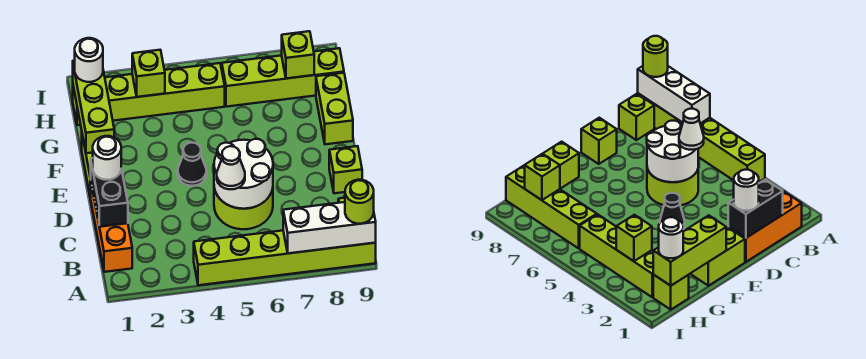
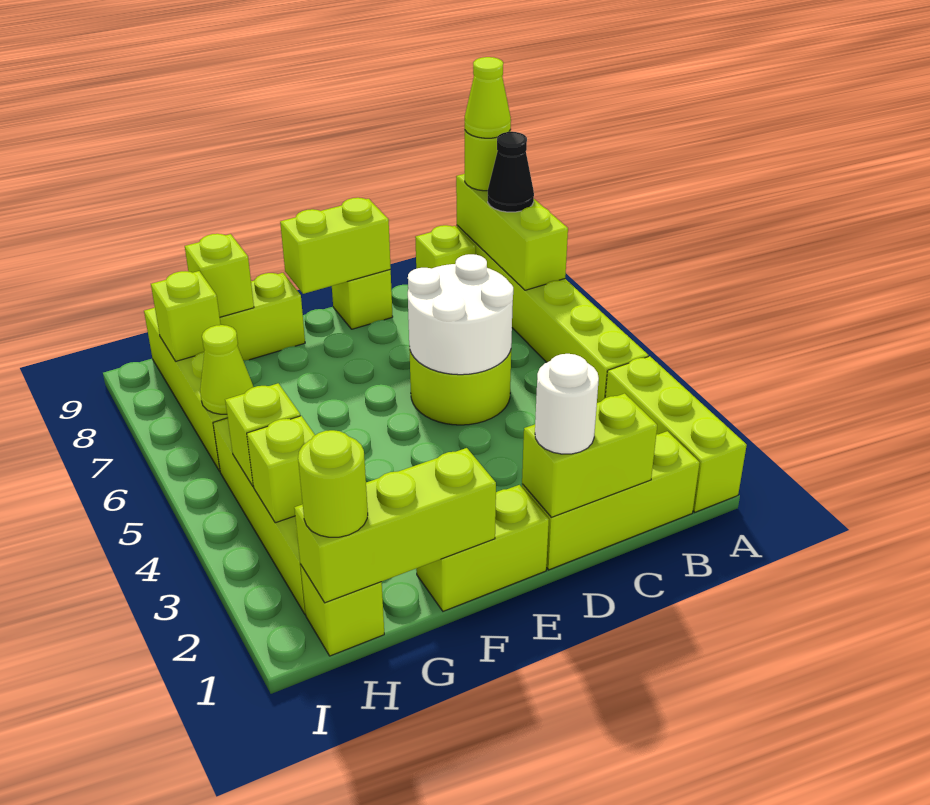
none -> lime brick A1:A3 level 1
white brick A7:A9 level 2 -> lime brick A7:A9 level 2
none -> lime cone A9 level 4
orange brick B1:D1 level 1 -> lime brick B1:D1 level 1
black brick C1:D1 level 2 -> lime brick C1:D1 level 2
white cone C5 level 3 -> none
none -> lime brick D9:E9 level 2
black cone E4 level 1 -> black cone A8 level 3
none -> lime brick G9 level 2
white round brick H1 level 3 -> lime round brick H1 level 3
none -> lime brick H4 level 2
none -> lime cone H6 level 2

